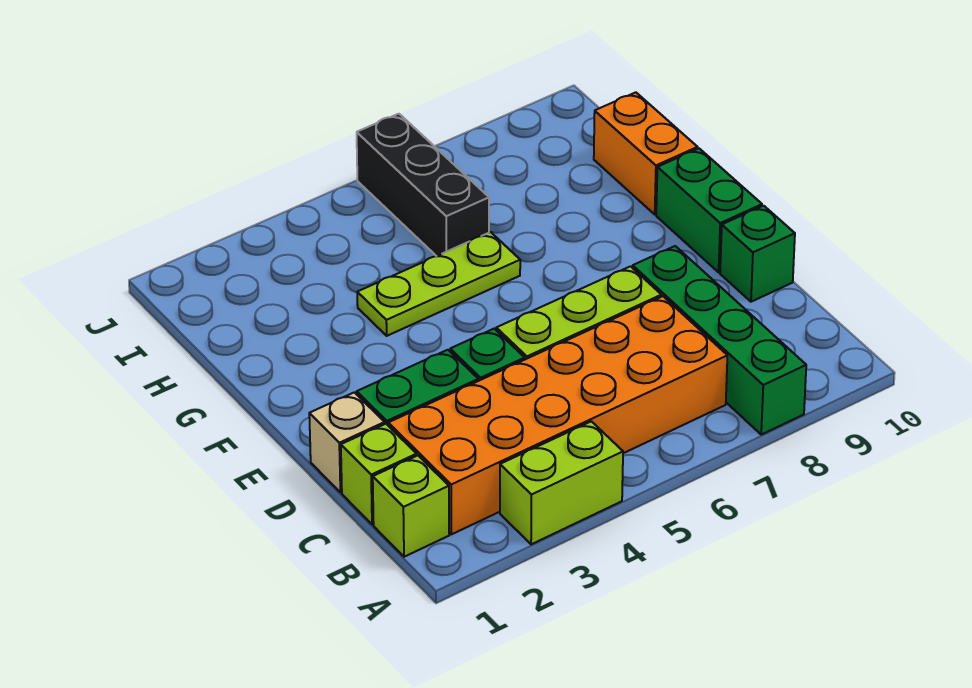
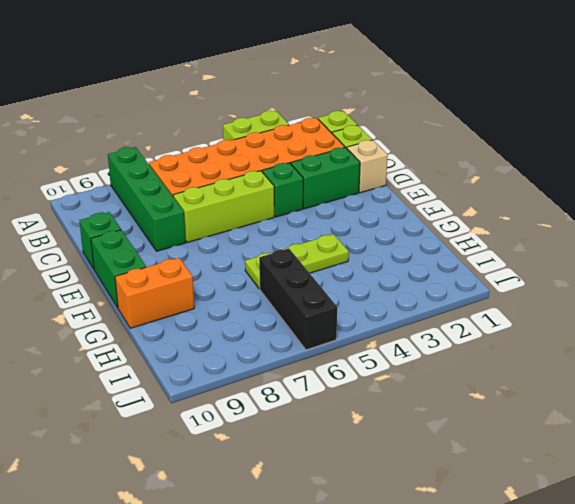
orange brick G10:H10 level 1 -> orange brick G9:G10 level 1

